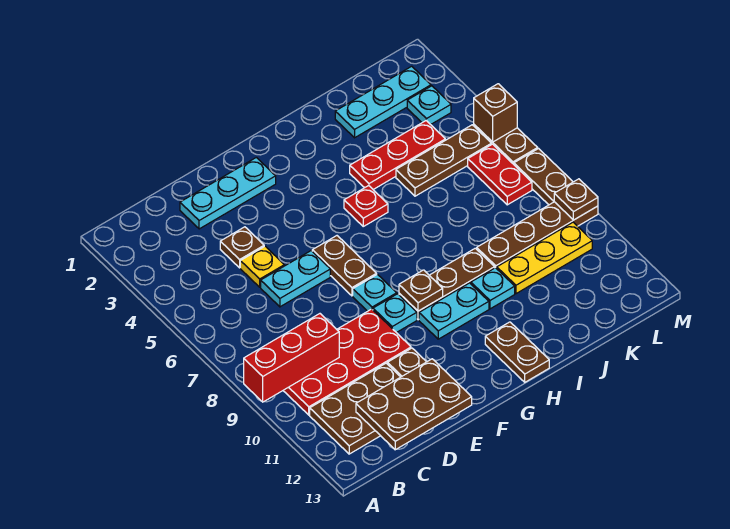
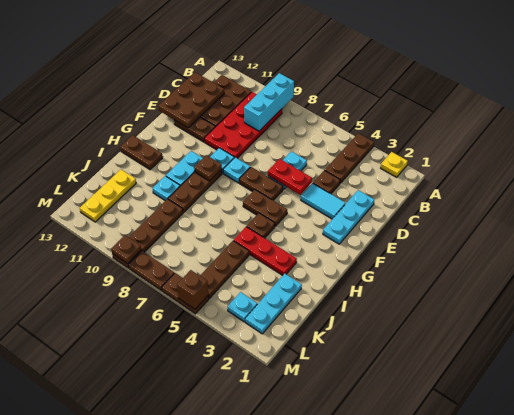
none -> brown plate A4:C4 level 1
red brick A9:C9 level 2 -> cyan brick A9:C9 level 2
yellow plate D5 level 1 -> yellow plate A2 level 1
none -> cyan tile E3:E4 level 1
none -> brown plate G5:G6 level 1
red plate H5 level 1 -> brown plate H5 level 1
red plate I4:K4 level 1 -> red plate I3:I5 level 1
yellow plate J10:L10 level 1 -> yellow plate J12:L12 level 1
red plate L6:L7 level 1 -> red plate E5:E6 level 2

